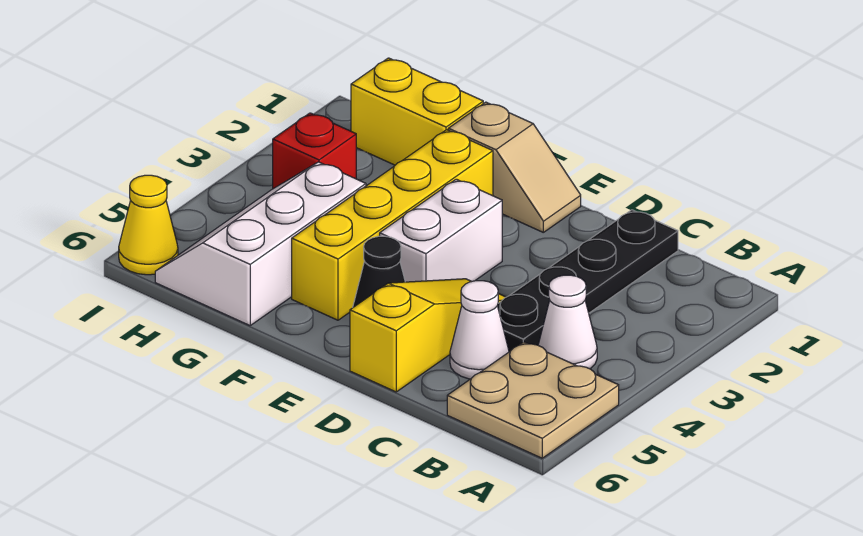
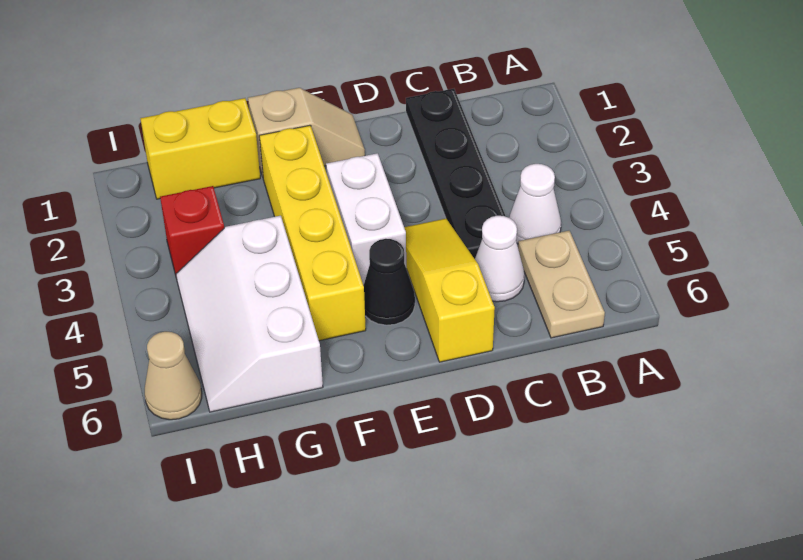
tan plate A5:B6 level 1 -> tan plate B5:B6 level 1
yellow cone I6 level 1 -> tan cone I6 level 1

